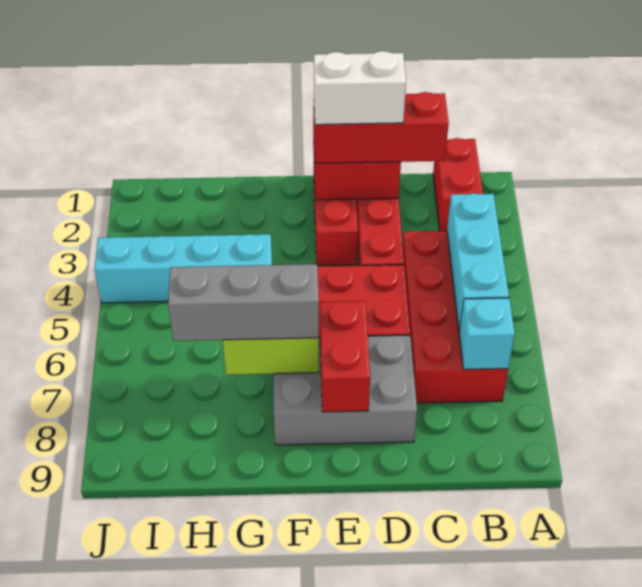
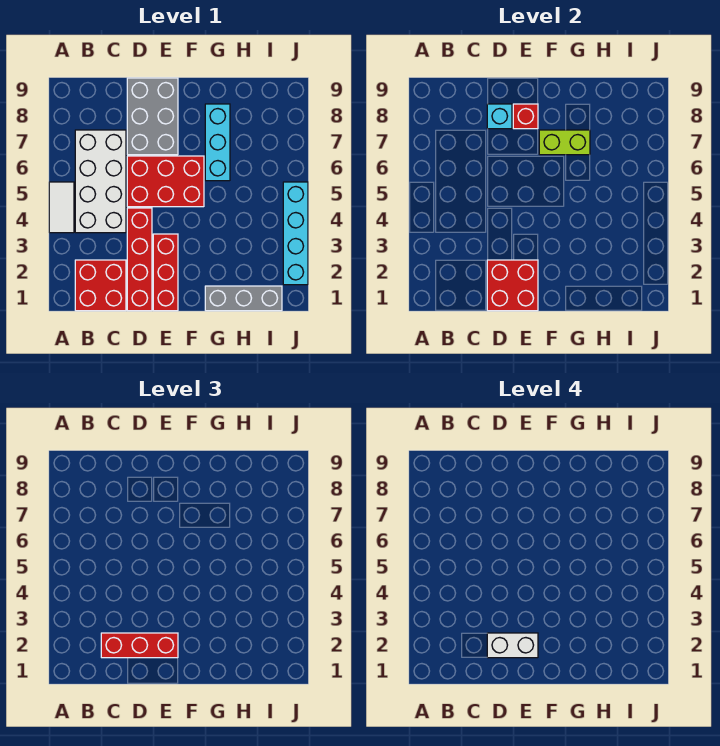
none -> white tile A4:A5 level 1
red brick B1:B2 level 1 -> red brick B1:C2 level 1
red brick B4:C7 level 1 -> white brick B4:C7 level 1
cyan brick B4:B6 level 2 -> cyan brick G6:G8 level 1
cyan brick B7 level 2 -> cyan brick D8 level 2
grey brick D7:F8 level 1 -> grey brick D7:E9 level 1
red brick E7:E8 level 2 -> red brick E8 level 2
grey brick F7:H7 level 3 -> grey brick G1:I1 level 1
cyan brick G4:J4 level 1 -> cyan brick J2:J5 level 1

